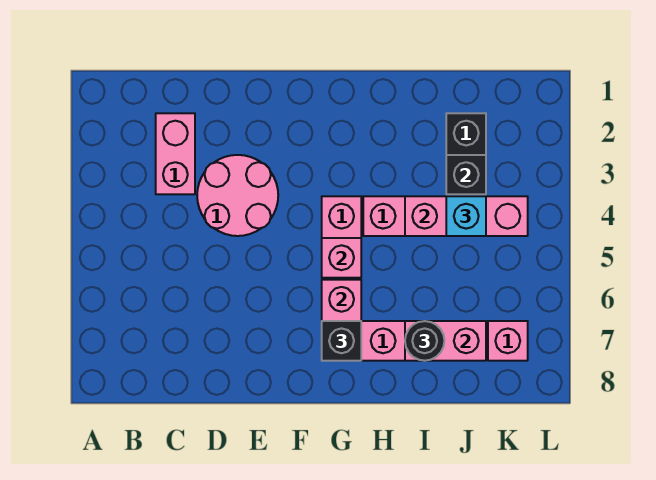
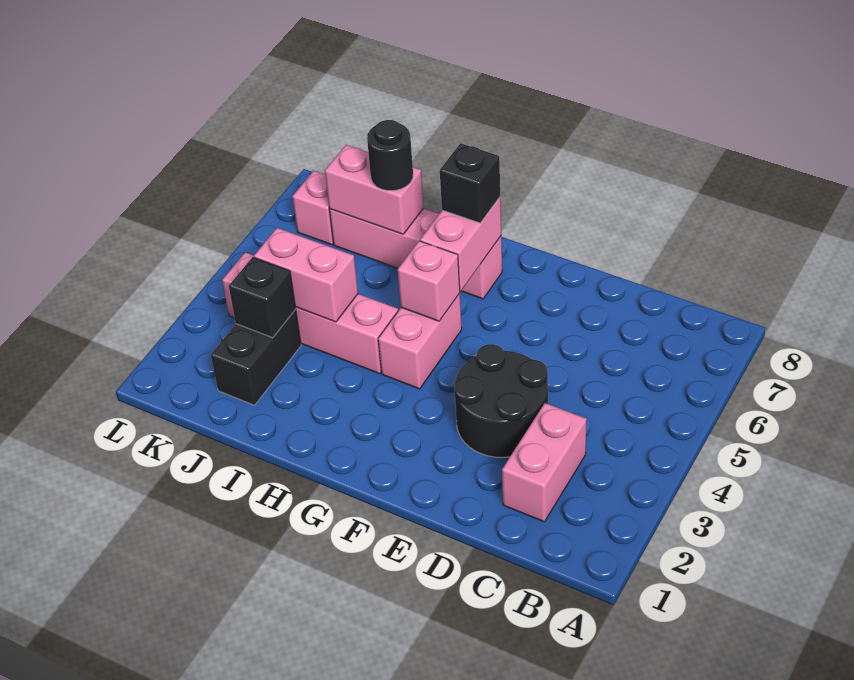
pink round brick D3:E4 level 1 -> black round brick D3:E4 level 1
cyan brick J4 level 3 -> none

